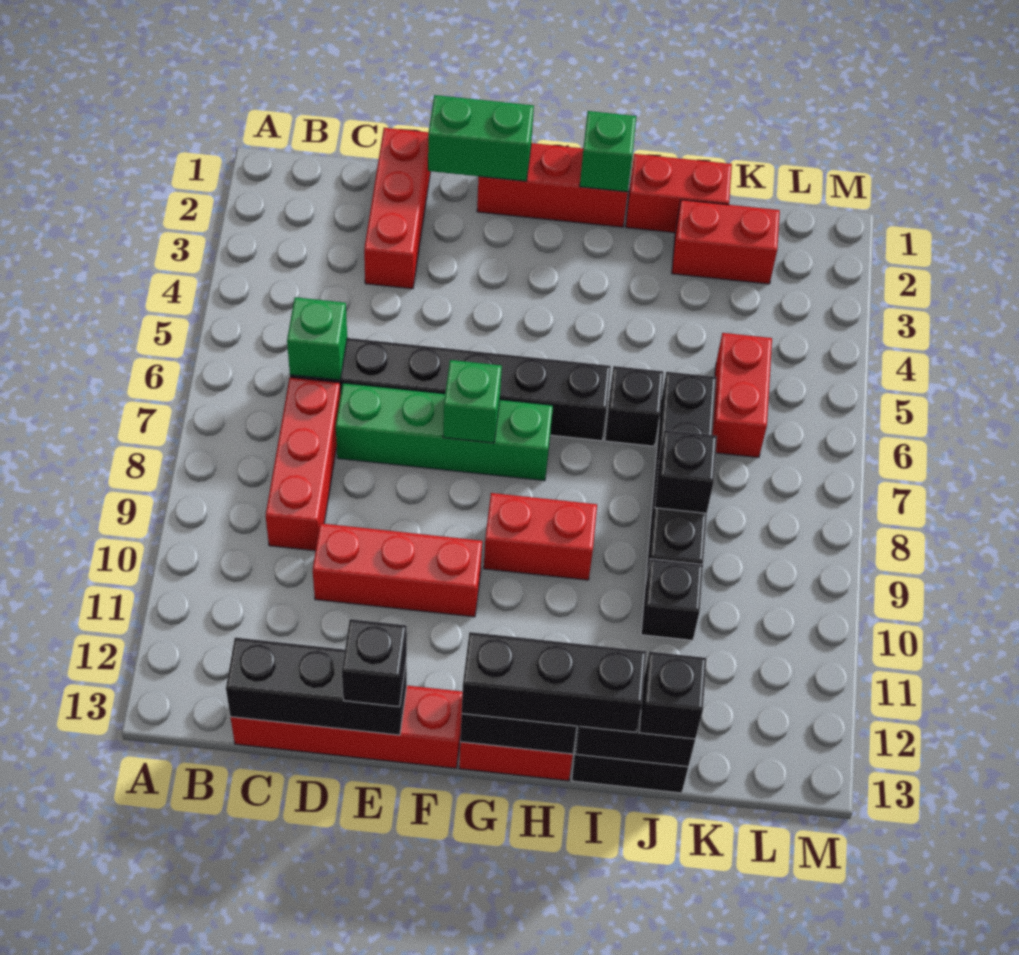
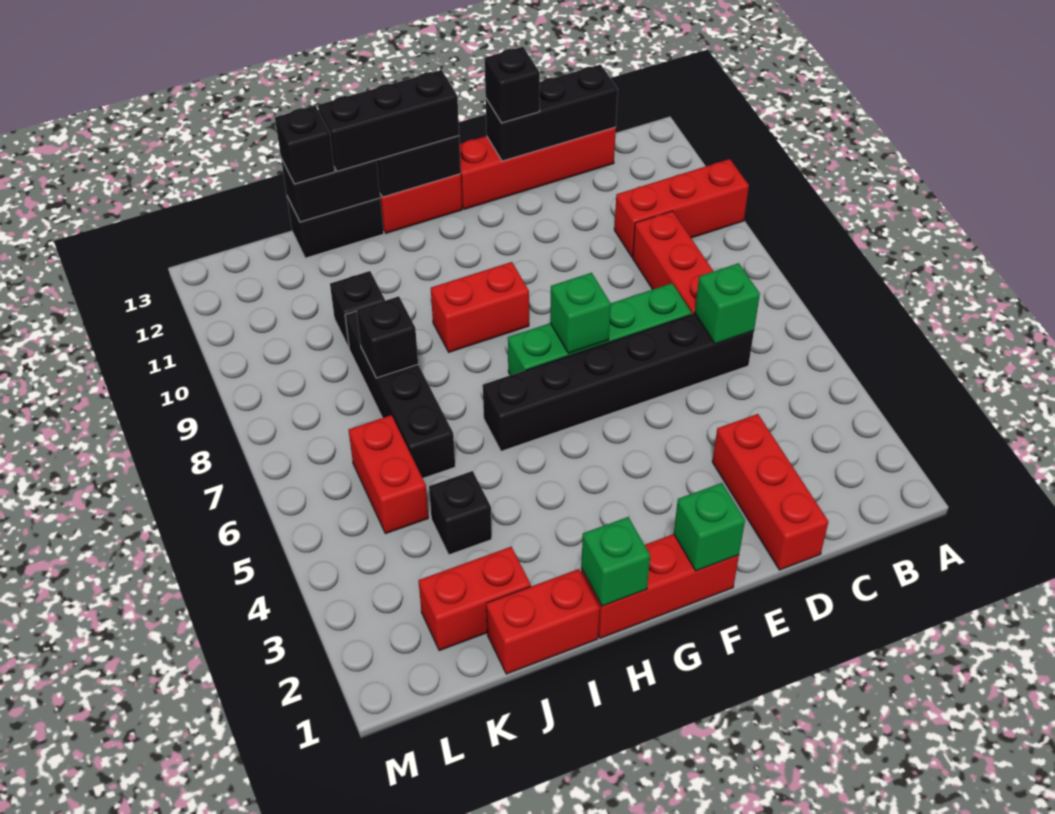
red brick D10:F10 level 1 -> red brick A10:C10 level 1
green brick E1:F1 level 2 -> green brick F1 level 2
black brick I6 level 1 -> black brick J4 level 1

